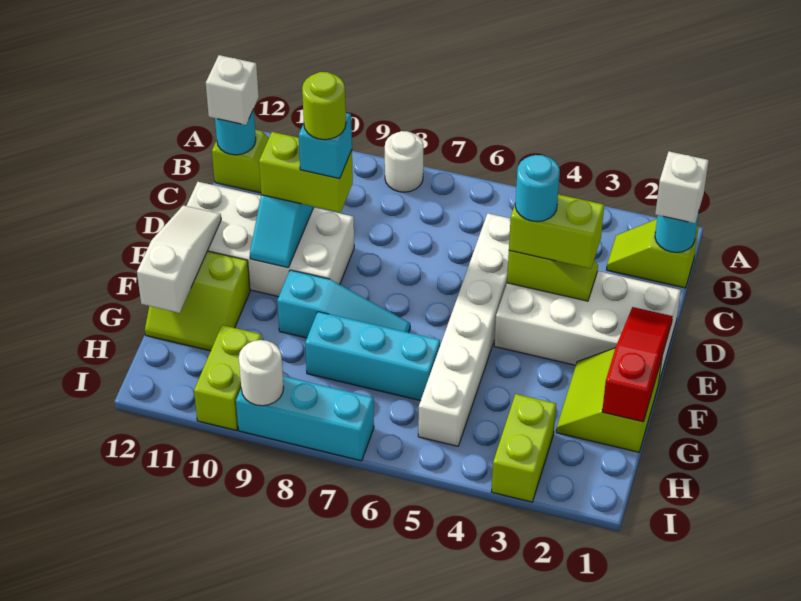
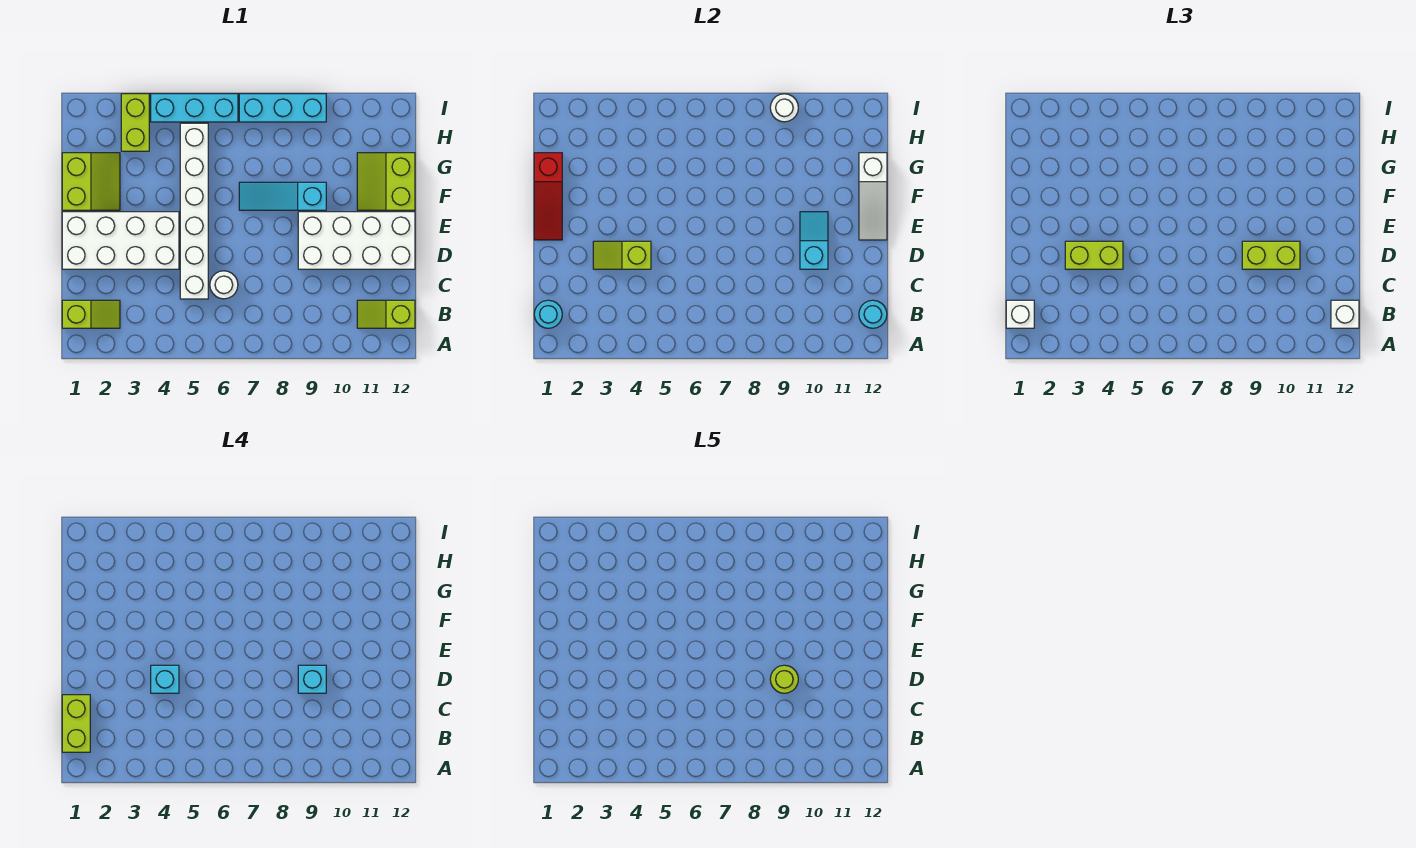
white round brick A8 level 1 -> white round brick C6 level 1
cyan round brick D4 level 4 -> cyan brick D4 level 4
lime slope F11:G12 level 1 top F -> lime slope F11:G12 level 1 top 12
cyan brick G6:G8 level 1 -> cyan brick I4:I6 level 1
lime brick H10:I10 level 1 -> lime brick B1:C1 level 4

